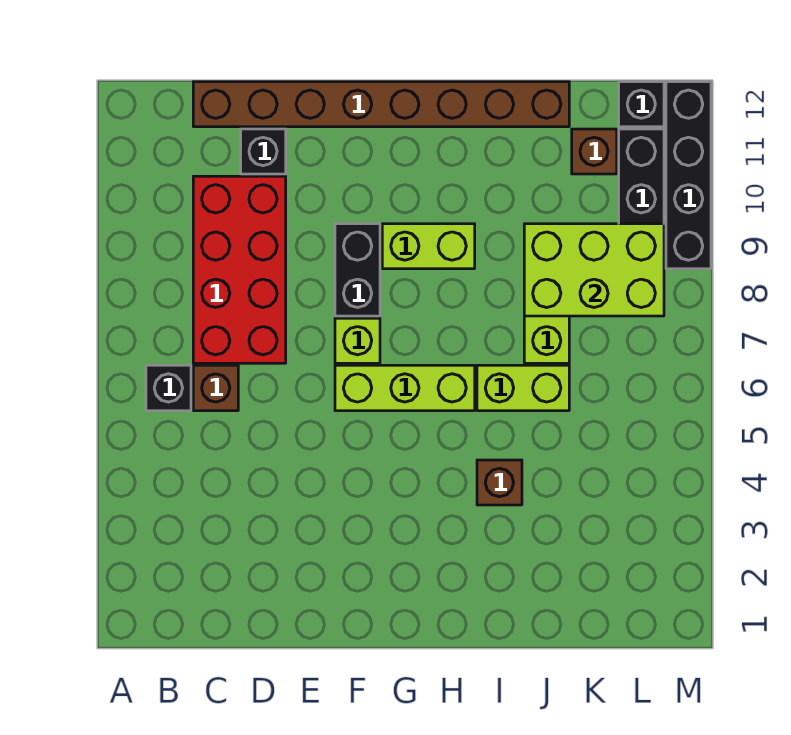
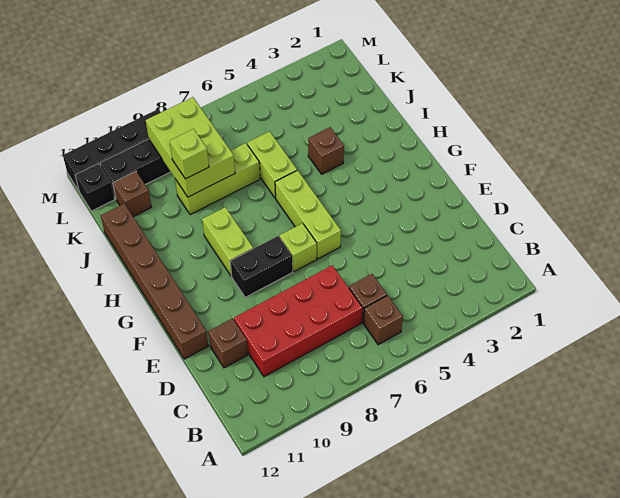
black brick B6 level 1 -> brown brick B6 level 1
brown brick C12:J12 level 1 -> brown brick E12:J12 level 1
black brick D11 level 1 -> brown brick D11 level 1
none -> lime brick J9 level 3

